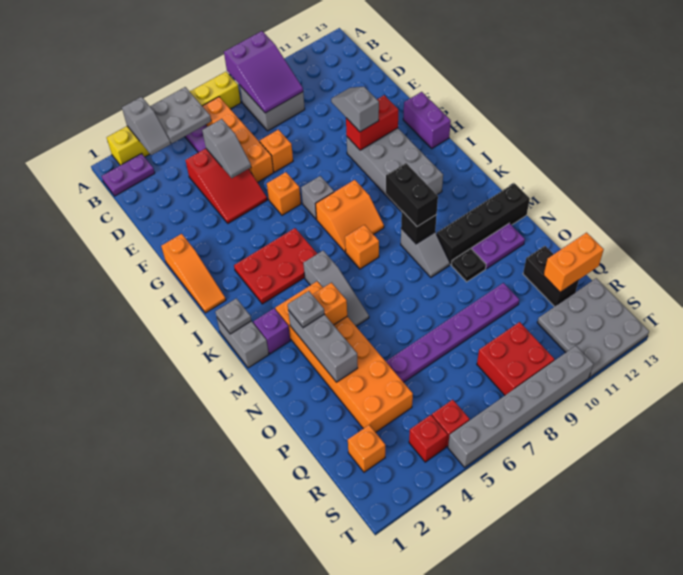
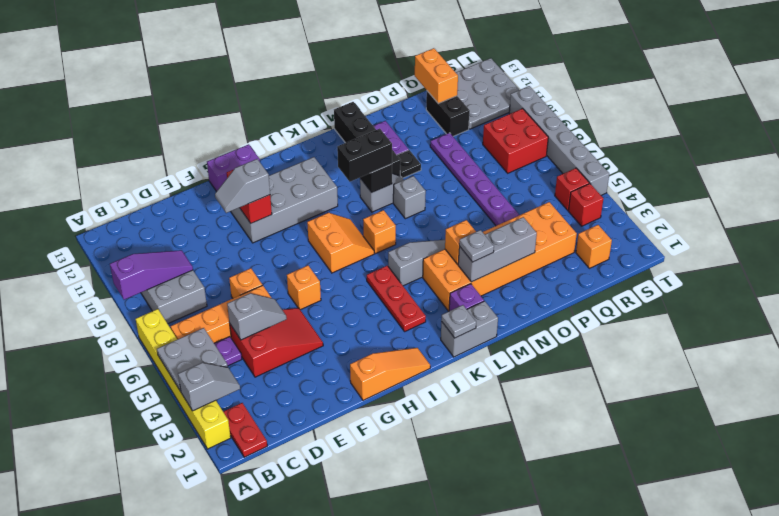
purple slope A8:C9 level 2 top A -> purple slope A9:C9 level 2 top A
purple plate B1:B2 level 1 -> red plate B1:B2 level 1
grey brick H7 level 1 -> grey brick M8 level 1
red plate I3:J5 level 1 -> red plate J3:J5 level 1
black brick P12:Q12 level 1 -> black brick Q11:Q12 level 1

